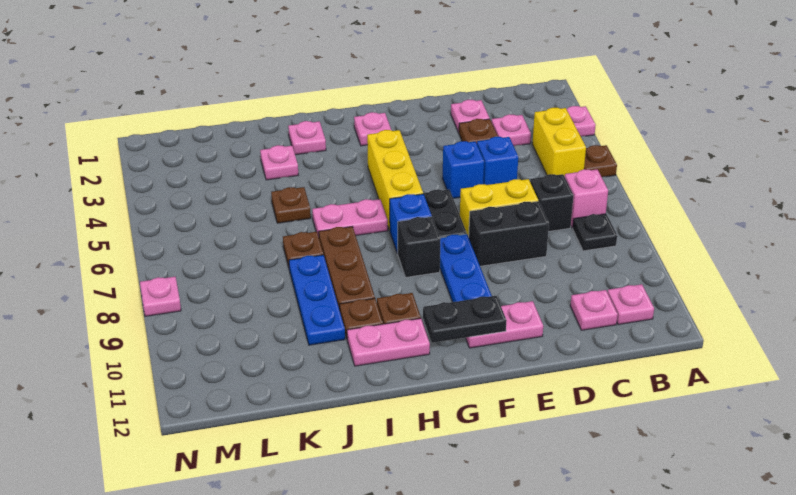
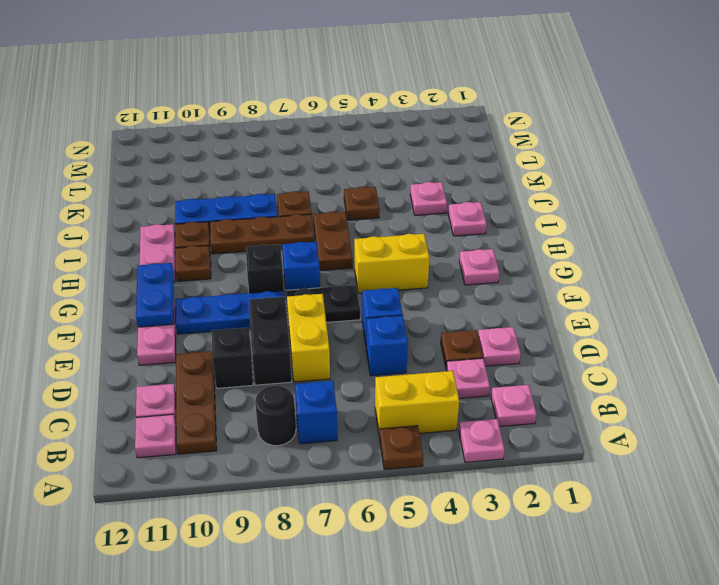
pink brick B7 level 1 -> blue brick B7 level 1
black plate B8 level 1 -> black round brick B8 level 1
none -> brown plate B10:D10 level 1
black brick C7 level 1 -> black brick D9 level 1
black plate F11:G11 level 2 -> blue plate F11:G11 level 2
yellow brick G4:G6 level 1 -> yellow brick G4:G5 level 1
pink plate H6:I6 level 1 -> brown plate H6:I6 level 1
pink plate N8 level 1 -> pink plate B2 level 1

